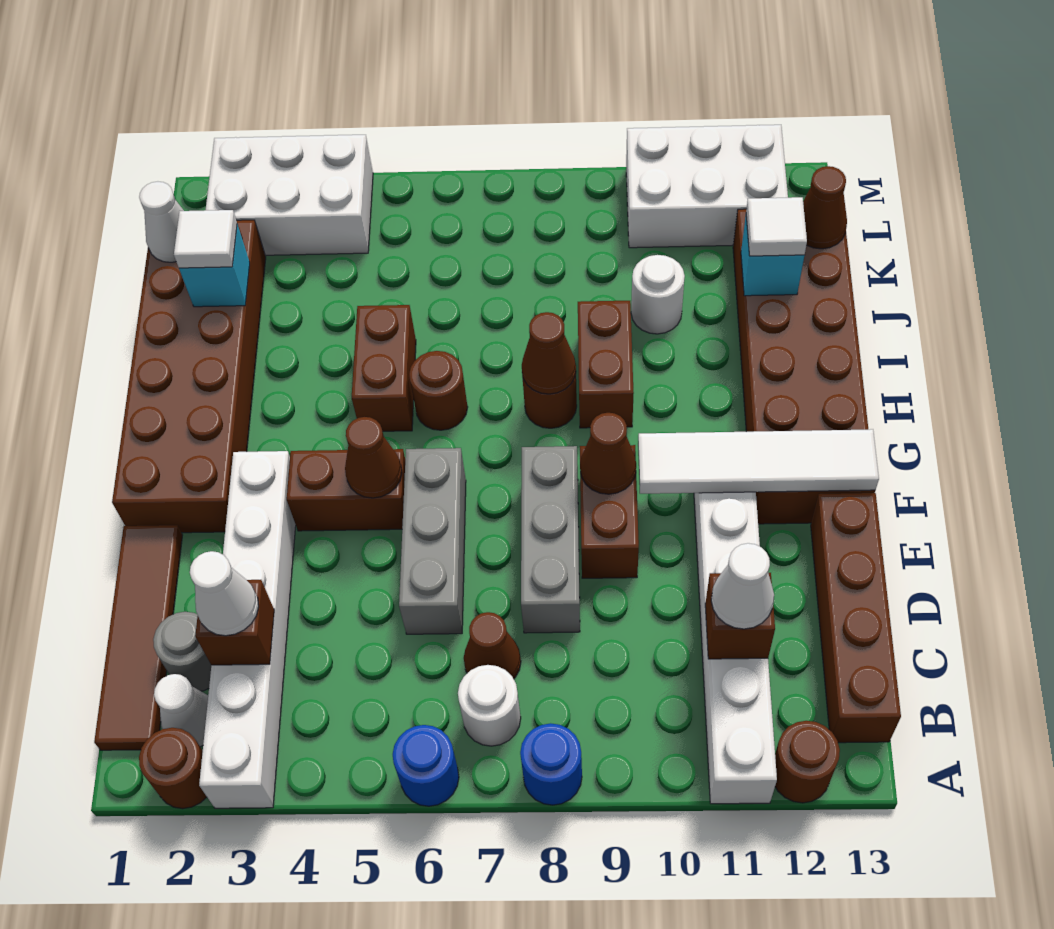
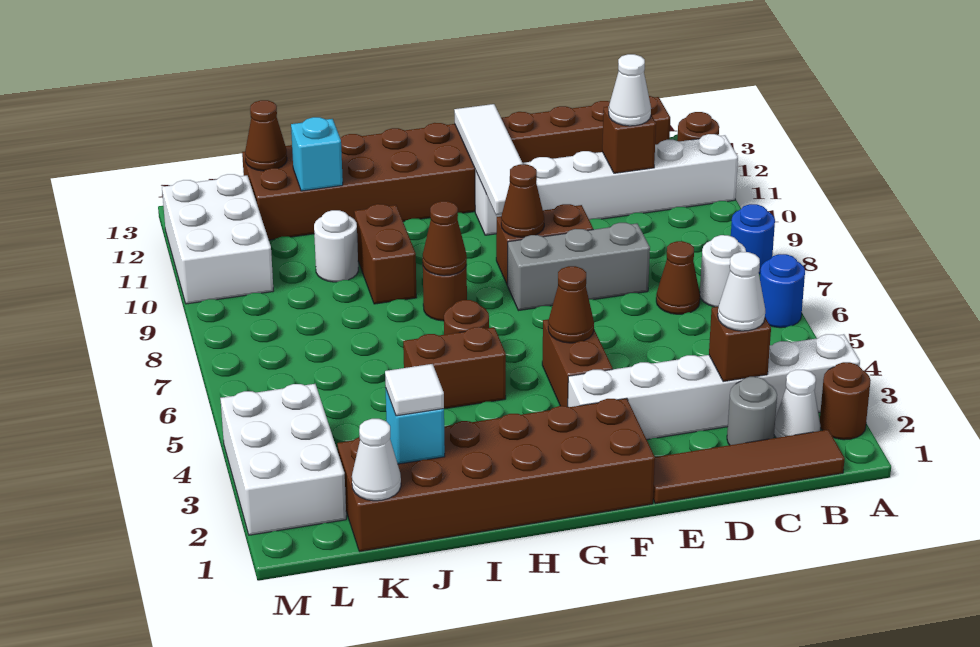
grey brick D6:F6 level 1 -> none
brown brick H9:I9 level 1 -> brown brick I9:I10 level 1
white tile J12 level 3 -> none

